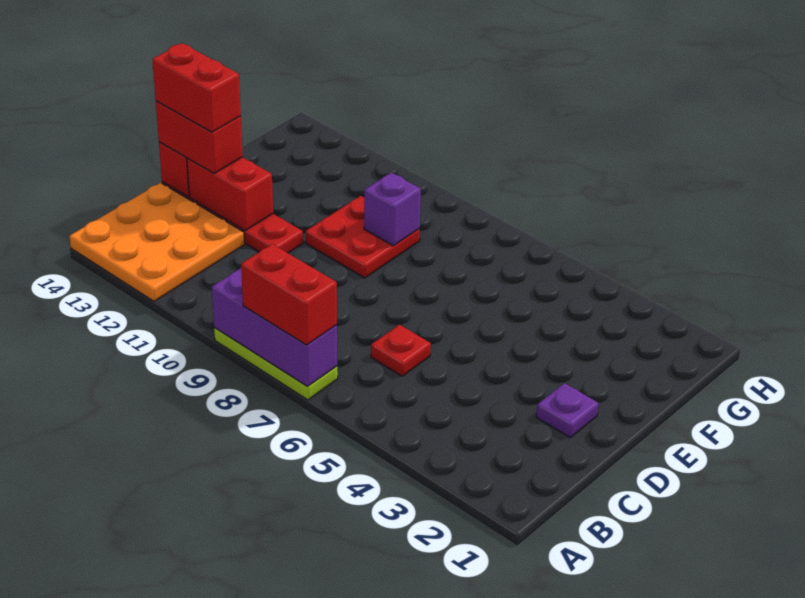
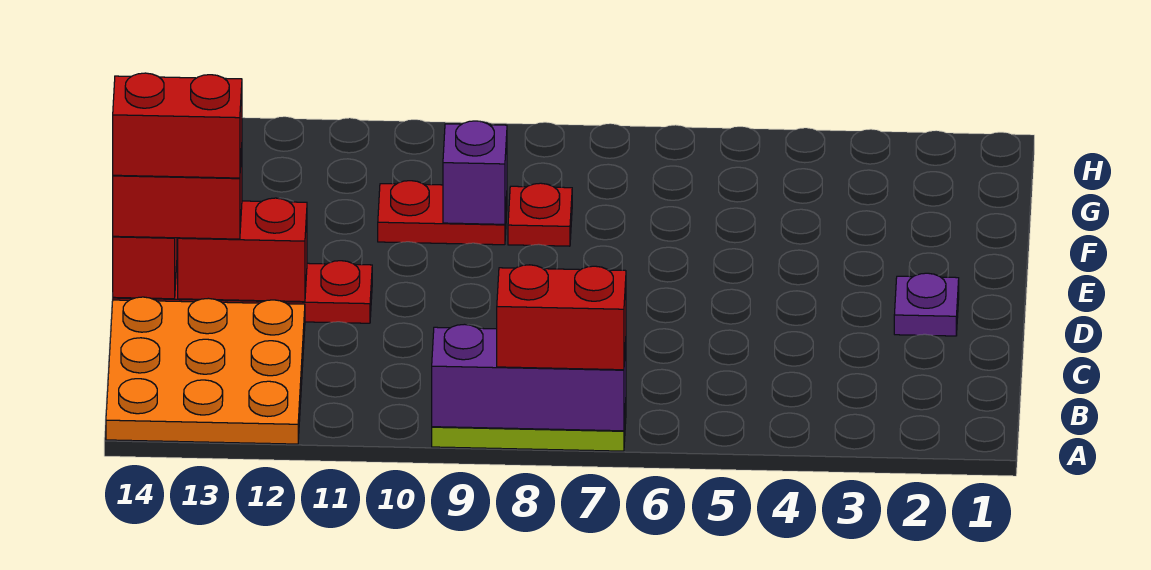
red plate C6 level 1 -> red plate F8 level 1
red plate E9:F10 level 1 -> red plate F9:F10 level 1

